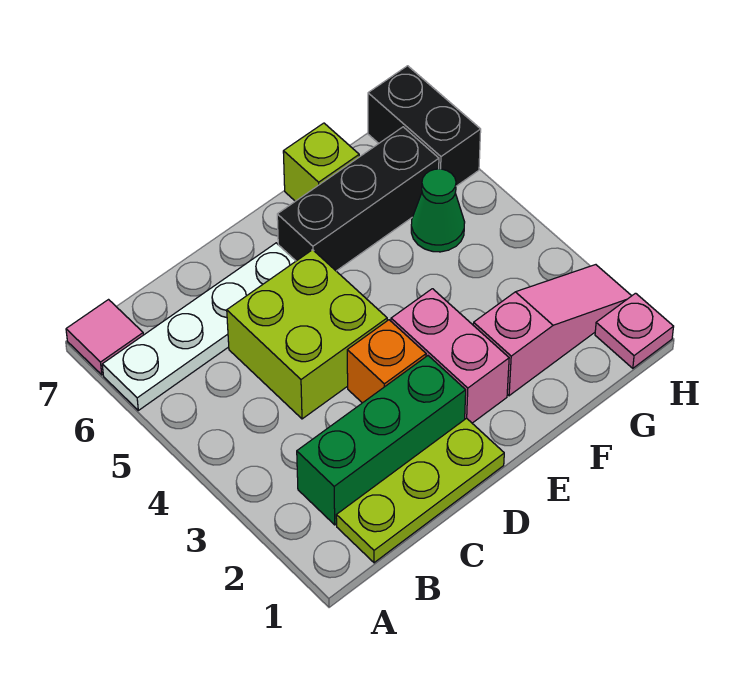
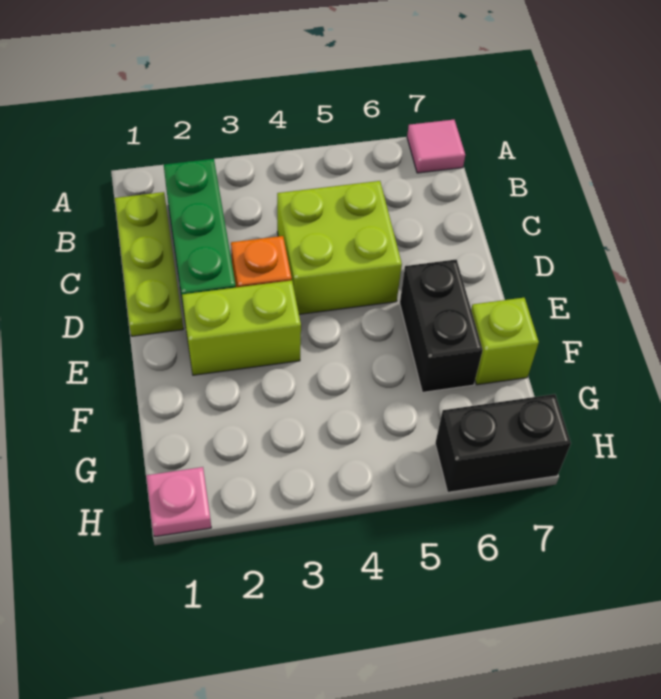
white plate A6:D6 level 1 -> none
pink brick E2:E3 level 1 -> lime brick E2:E3 level 1
black brick E6:G6 level 1 -> black brick E6:F6 level 1
pink slope F2:H2 level 1 top F -> none
green cone G5 level 1 -> none

